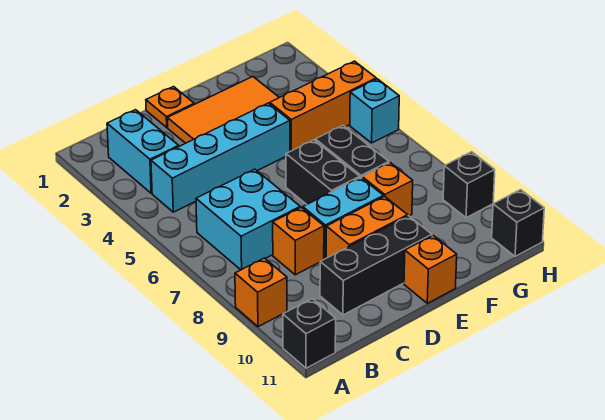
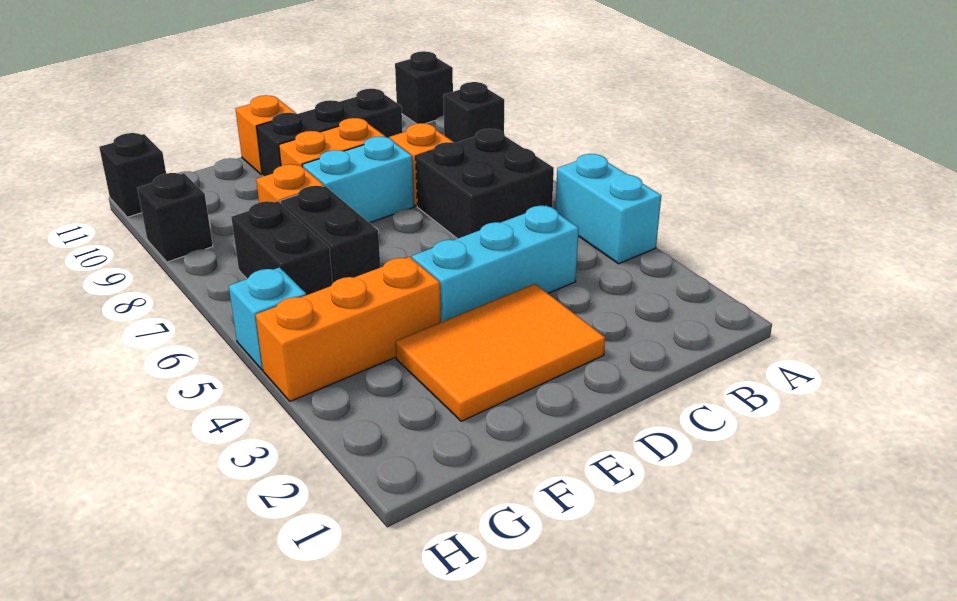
orange brick A9 level 1 -> black brick A9 level 1
cyan brick B2:B3 level 1 -> cyan brick A4:A5 level 1
cyan brick B4:E4 level 1 -> cyan brick C4:E4 level 1
cyan brick B6:C7 level 1 -> black brick B6:C7 level 1
orange plate D1 level 1 -> none
black brick E6:E7 level 1 -> black brick G6:G7 level 1

